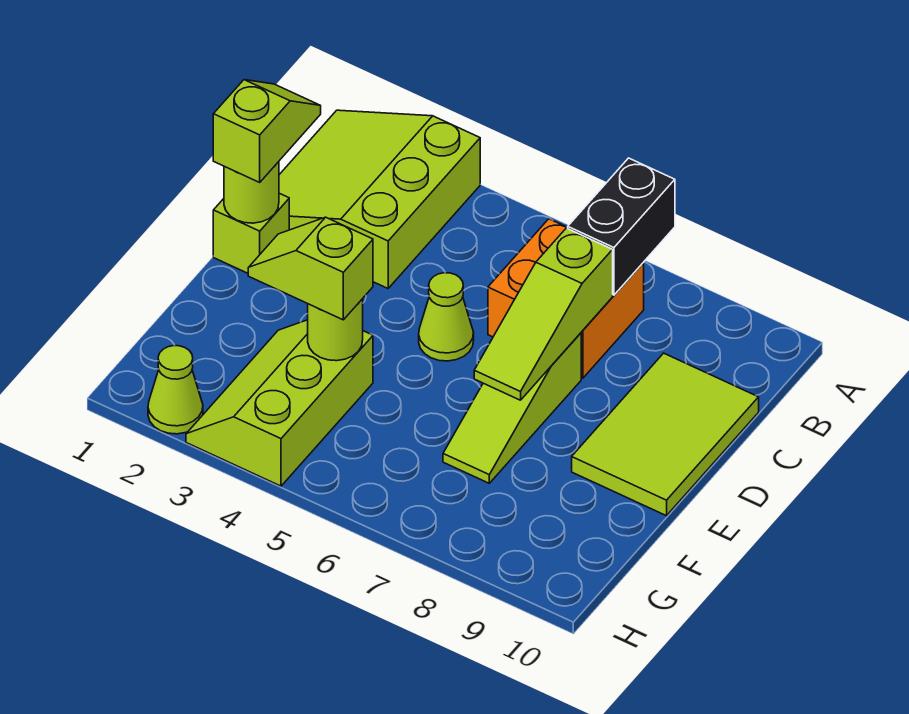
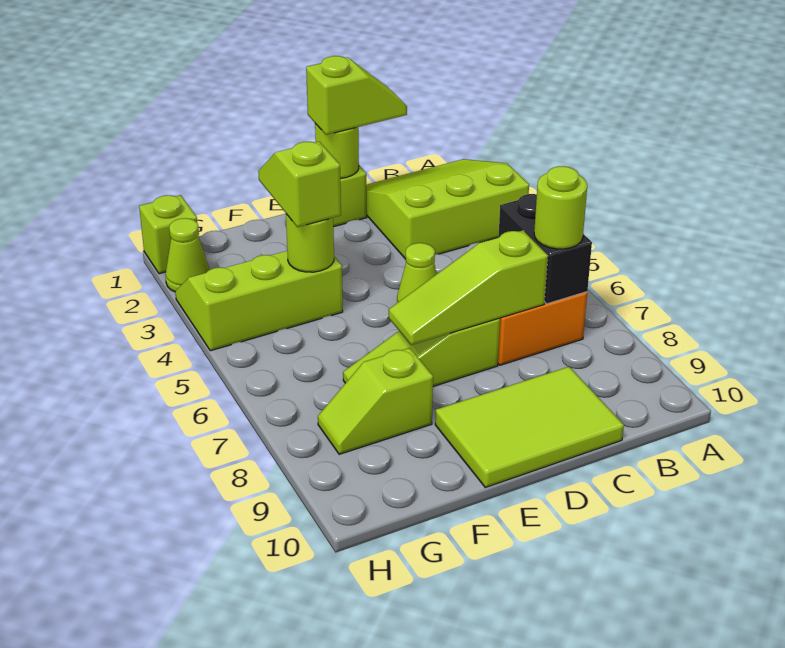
black brick A7:B7 level 2 -> black brick B6:B7 level 2
none -> lime round brick B7 level 3
none -> lime slope F8:G8 level 1 top F
none -> lime brick H1 level 1

